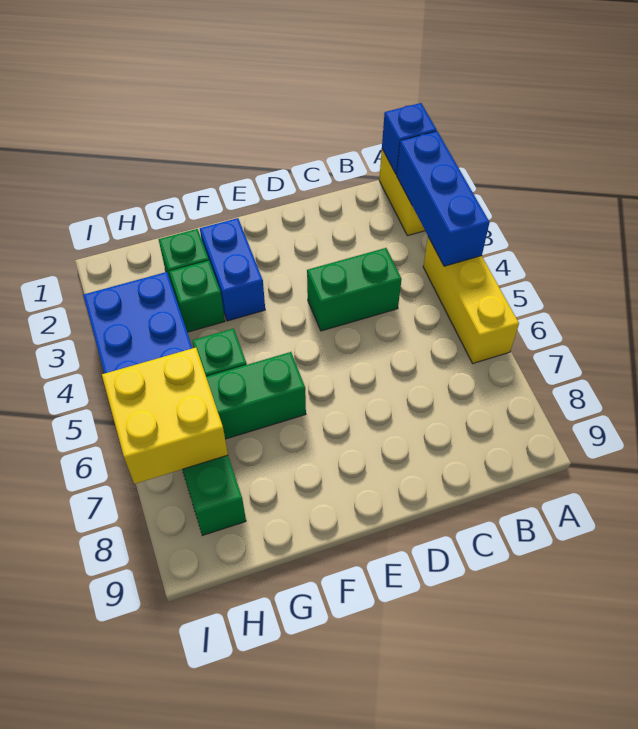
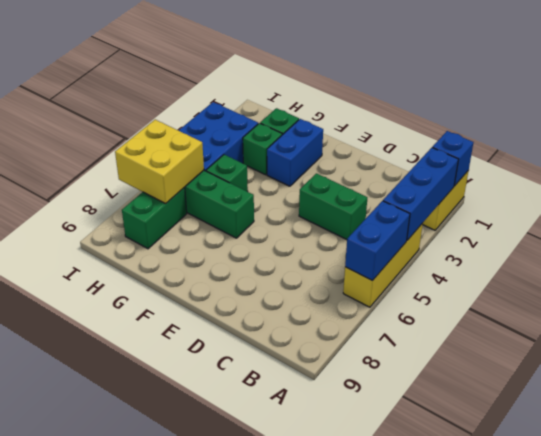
none -> blue brick A5:A6 level 2

